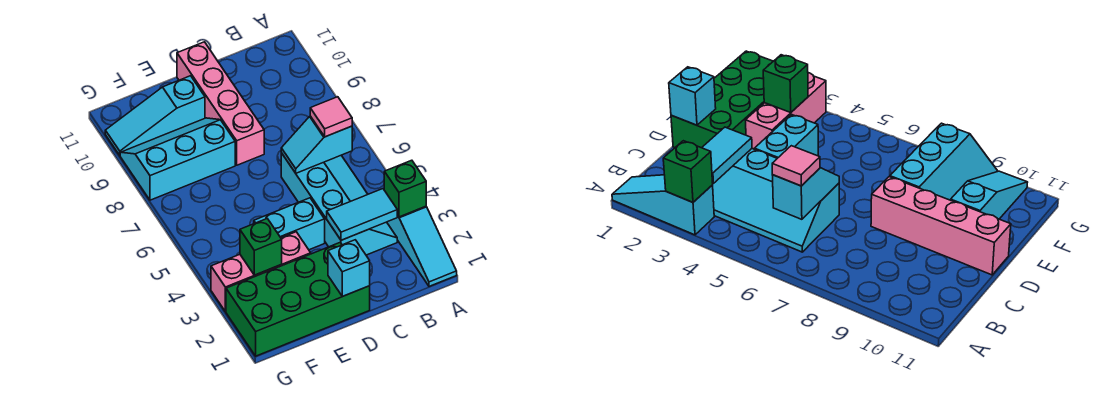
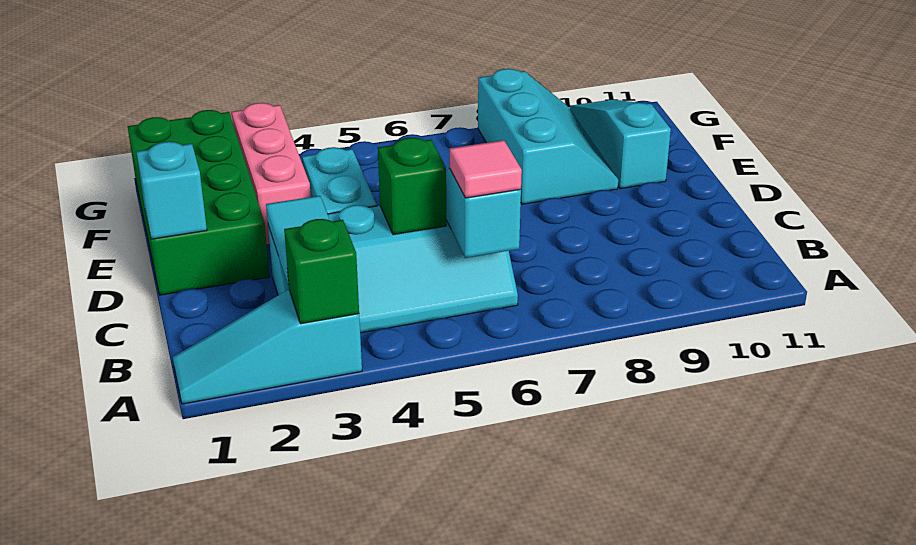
pink brick D8:D11 level 1 -> none
green brick F3 level 2 -> green brick C5 level 2

